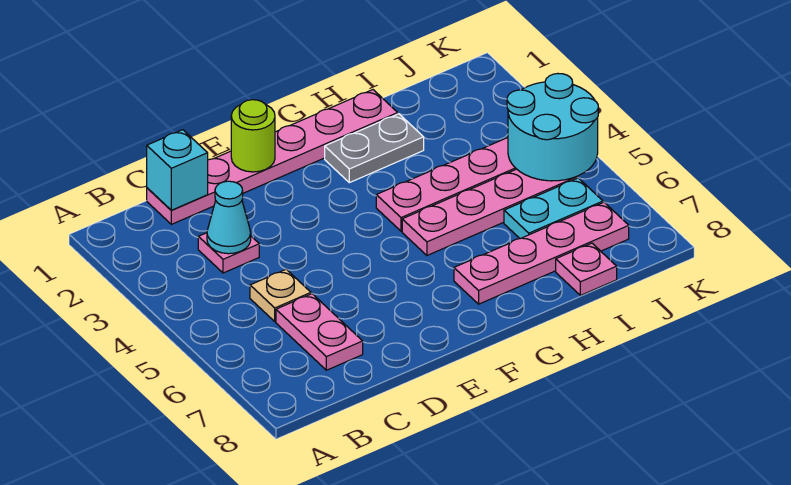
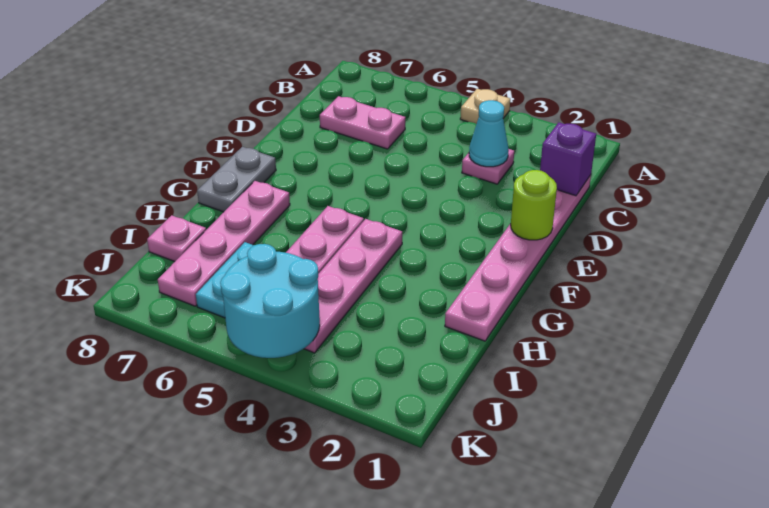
cyan brick C1 level 2 -> purple brick C1 level 2
tan plate C5 level 1 -> tan plate A4 level 1
grey plate G2:H2 level 1 -> grey plate F8:G8 level 1

